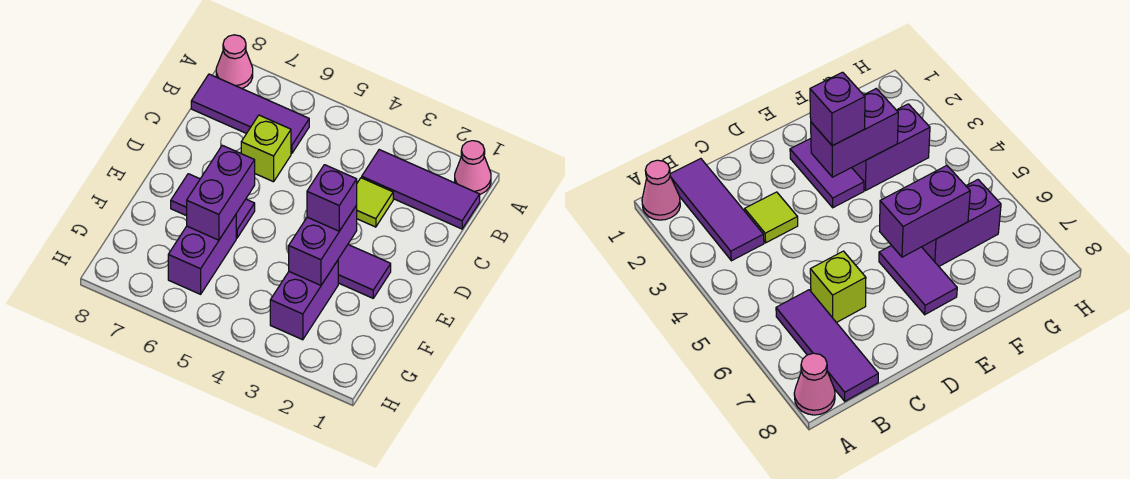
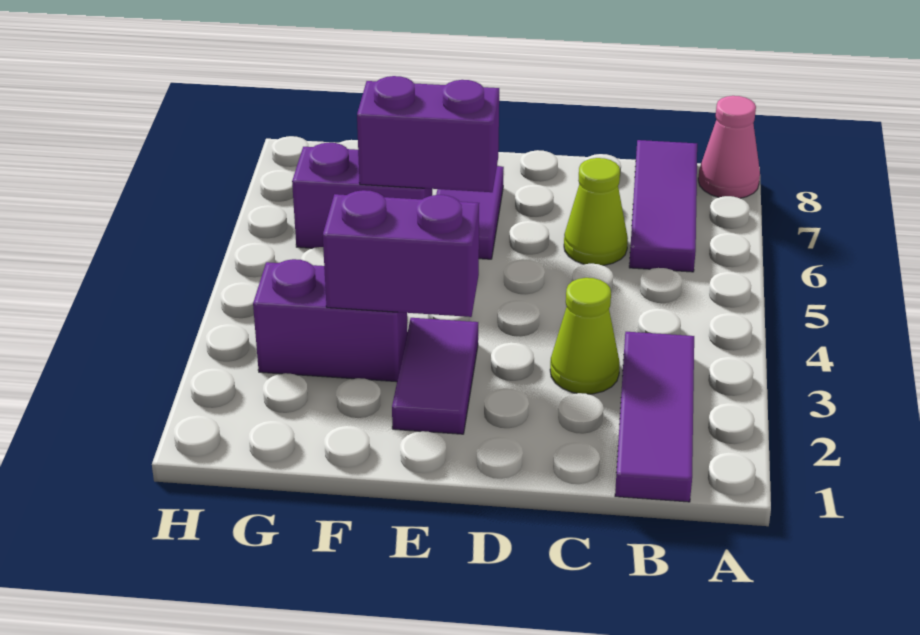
pink cone A1 level 1 -> none
lime tile C3 level 1 -> lime cone C3 level 1
lime brick C6 level 1 -> lime cone C6 level 1
purple brick E3 level 3 -> none

